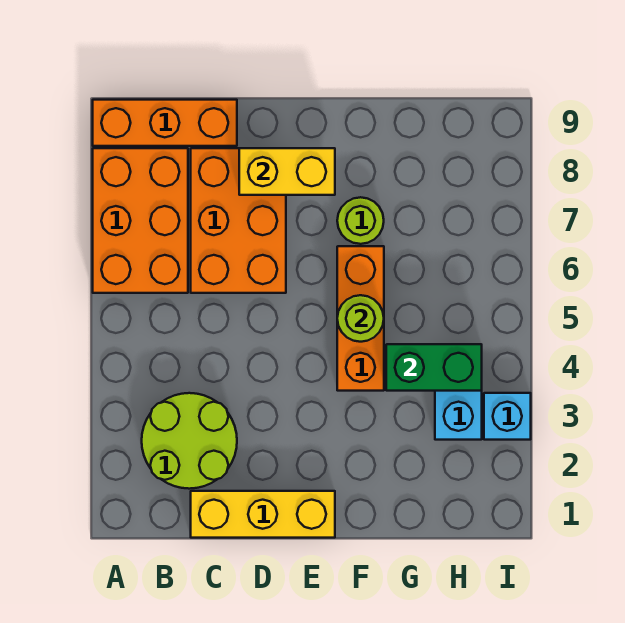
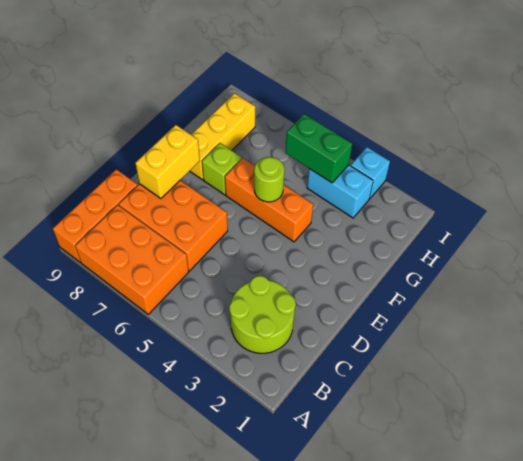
yellow brick C1:E1 level 1 -> yellow brick F8:H8 level 1
lime round brick F7 level 1 -> lime brick F7 level 1
green brick G4:H4 level 2 -> green brick H4:H5 level 2

